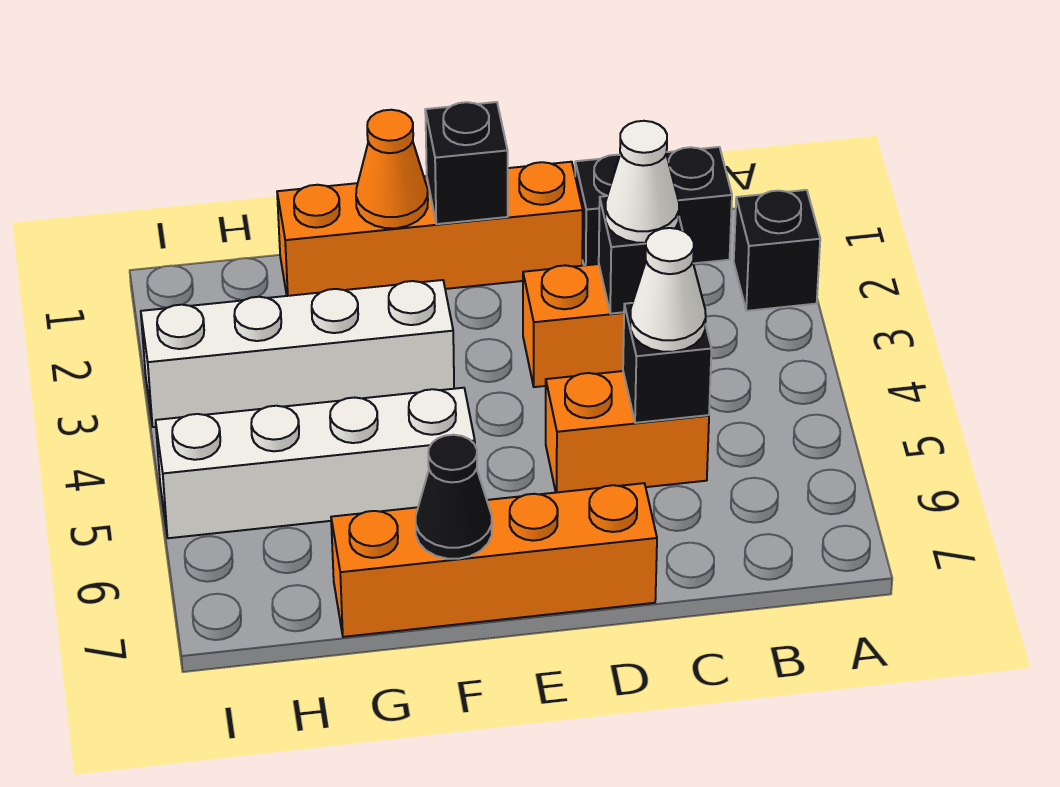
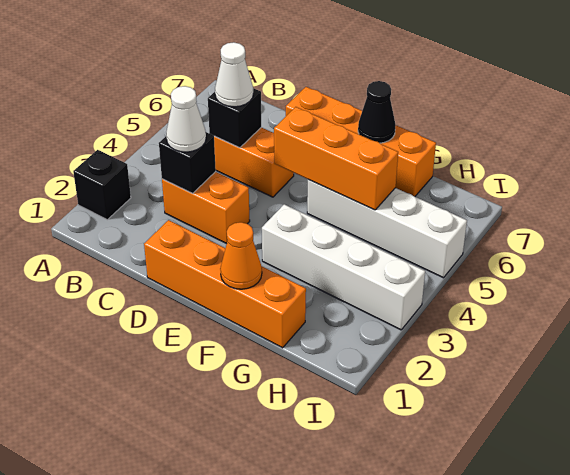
black brick B1:C1 level 1 -> none
black brick E1 level 2 -> none
none -> orange brick E5:G5 level 2

